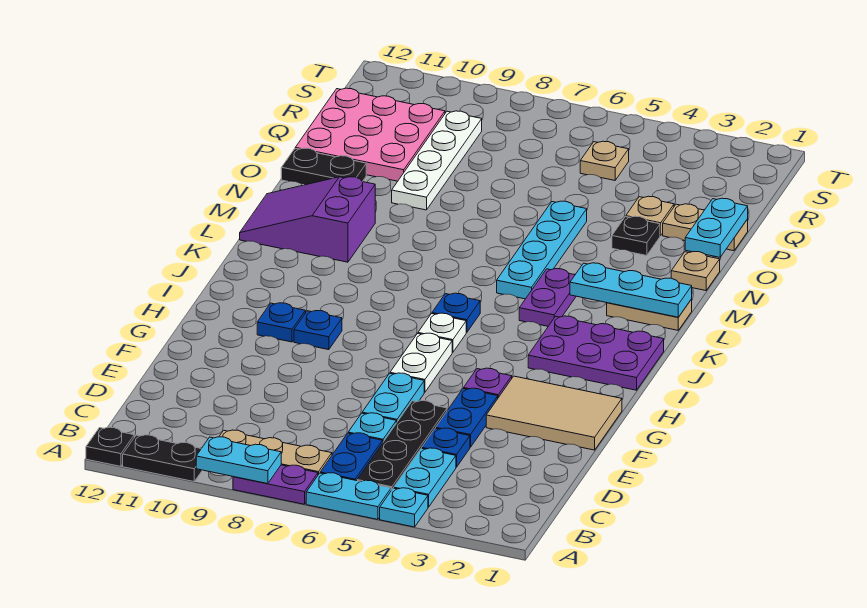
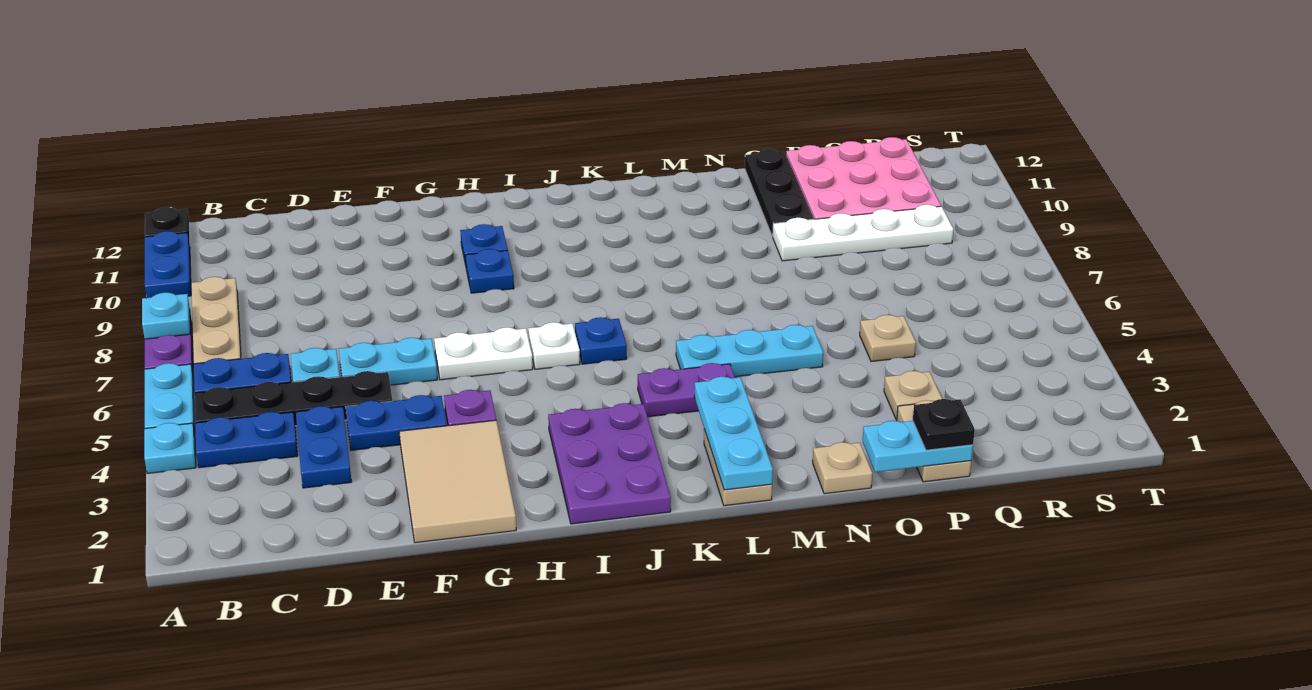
cyan plate A8:A9 level 2 -> cyan plate A8 level 2
black plate A10:A11 level 1 -> blue plate A10:A11 level 1
cyan plate B4:C4 level 1 -> blue plate B4:C4 level 1
blue plate D4 level 1 -> blue plate D3:D4 level 1
cyan plate L5:O5 level 1 -> cyan plate L5:N5 level 1
purple slope L10:M12 level 1 top 10 -> none
black plate O3 level 1 -> black plate P1 level 3
black plate O11:O12 level 1 -> black plate O10:O12 level 1
tan plate R5 level 1 -> tan plate P5 level 1

